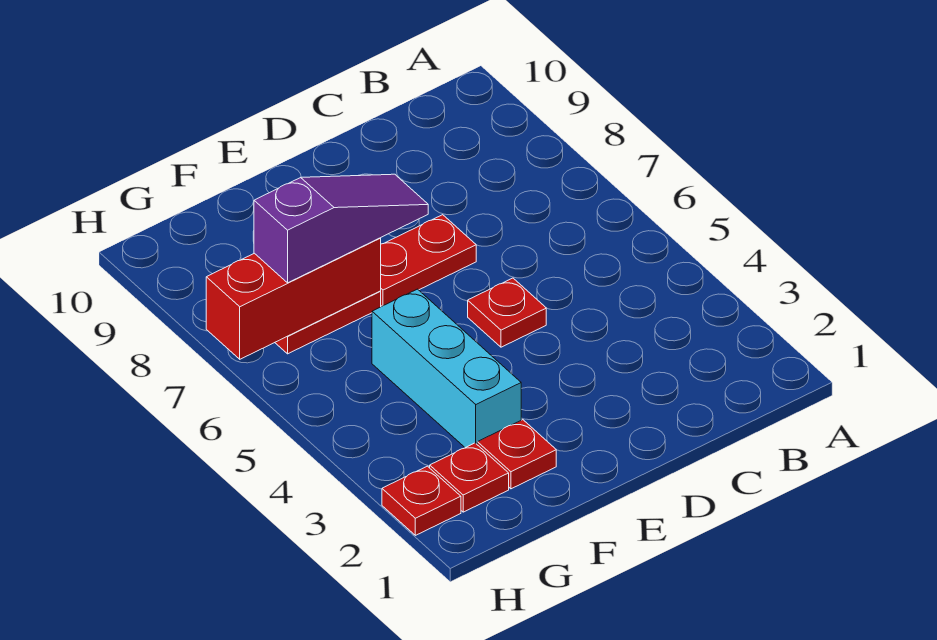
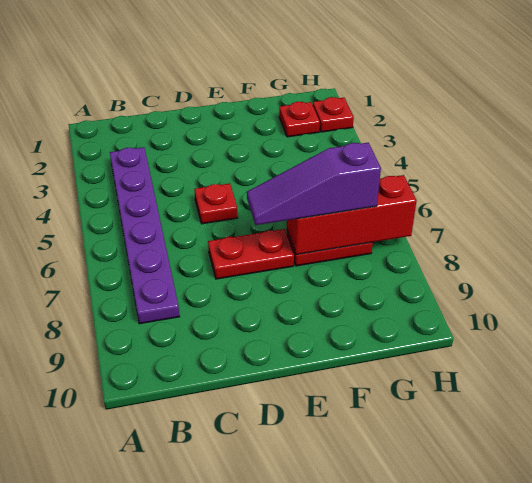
none -> purple plate B3:B8 level 1
red plate F2 level 1 -> none
cyan brick F3:F5 level 1 -> none

